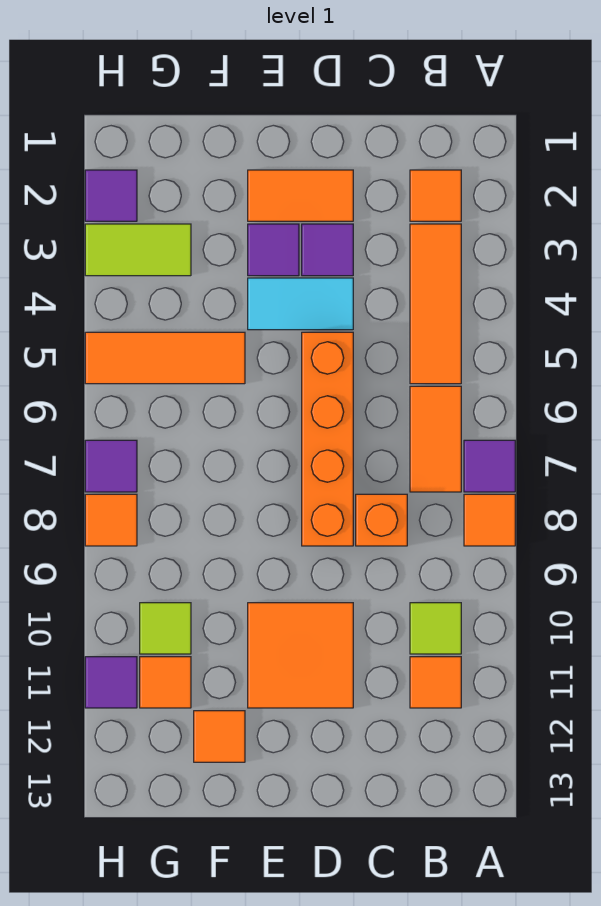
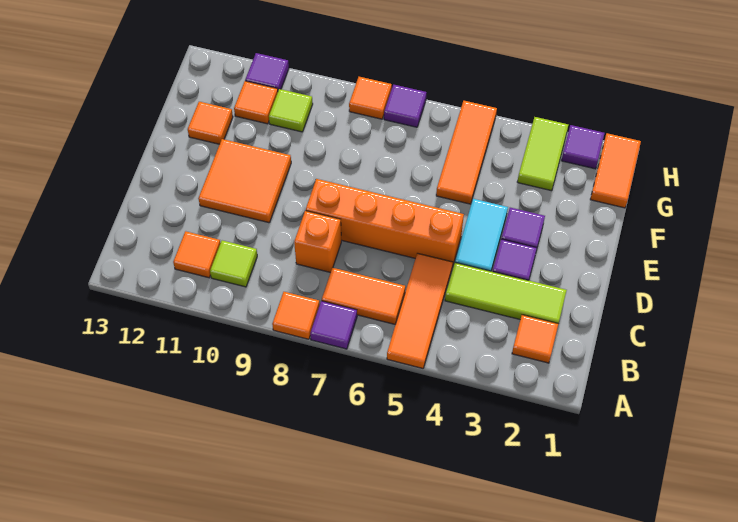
orange tile B3:B5 level 1 -> orange tile A5:C5 level 1
none -> lime tile C2:C4 level 1
orange tile D2:E2 level 1 -> orange tile G1:H1 level 1

